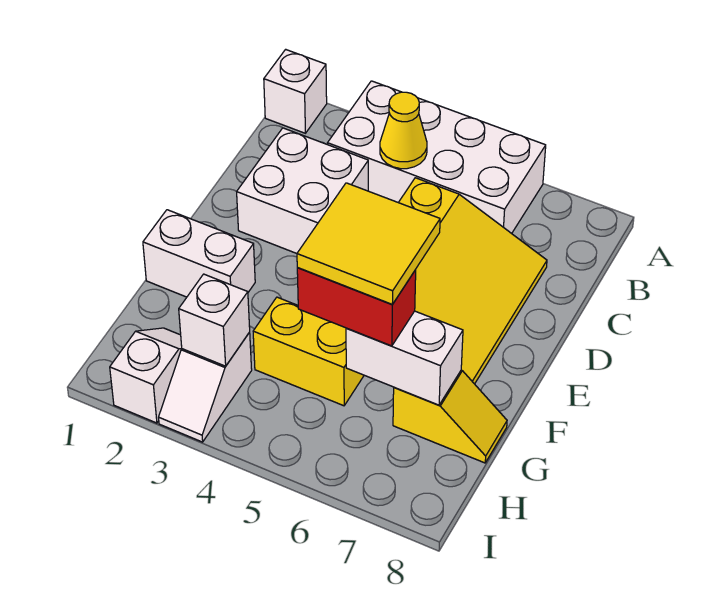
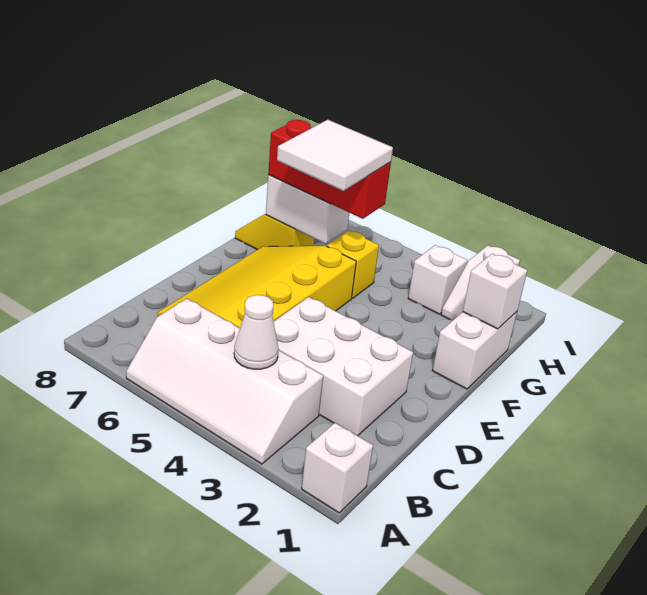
white brick A3:B6 level 1 -> white slope A3:B6 level 1 top B
yellow cone B4 level 2 -> white cone B4 level 2
white brick C2:D3 level 1 -> white brick C2:D4 level 1
white brick F1:F2 level 1 -> white brick F1:G1 level 1
yellow tile F5:G6 level 4 -> white tile F5:G6 level 4
yellow brick G4:G5 level 1 -> yellow brick G5 level 1
red brick G5:G6 level 3 -> red brick G5:G7 level 3
white brick H3 level 2 -> white brick G1 level 2

